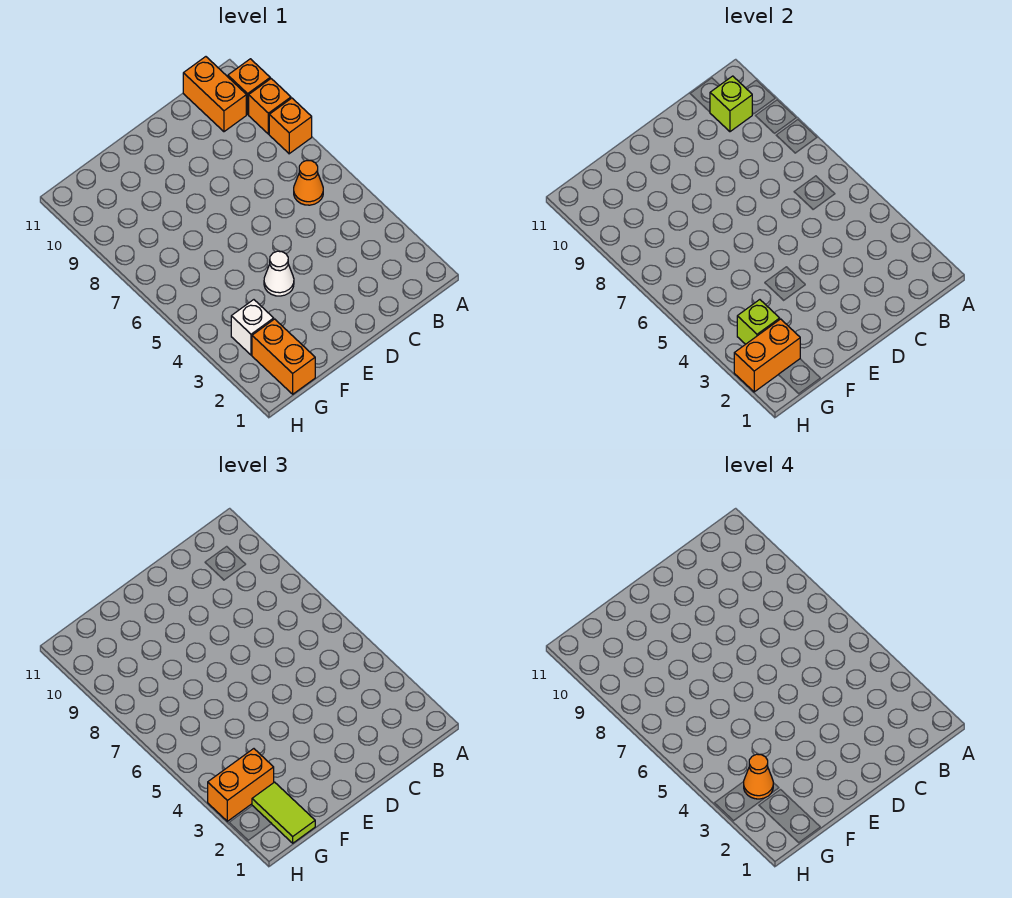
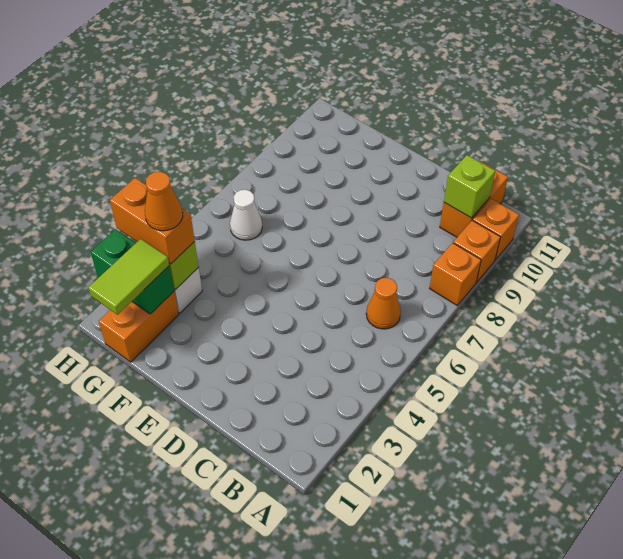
white cone E4 level 1 -> white cone G6 level 1
orange brick G2:H2 level 2 -> green brick G2:H2 level 2

